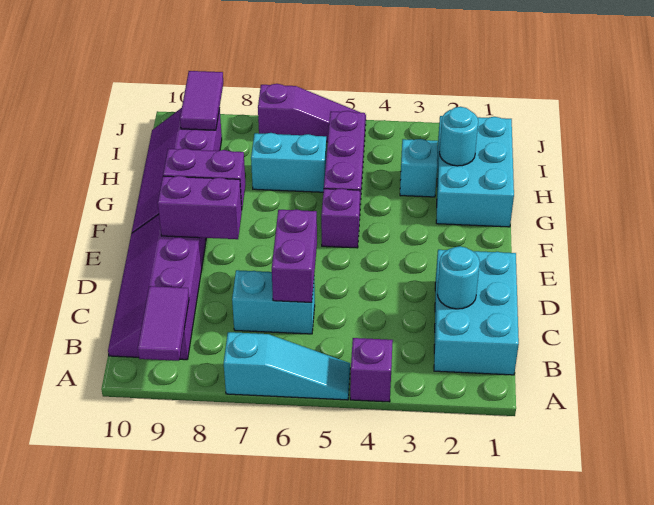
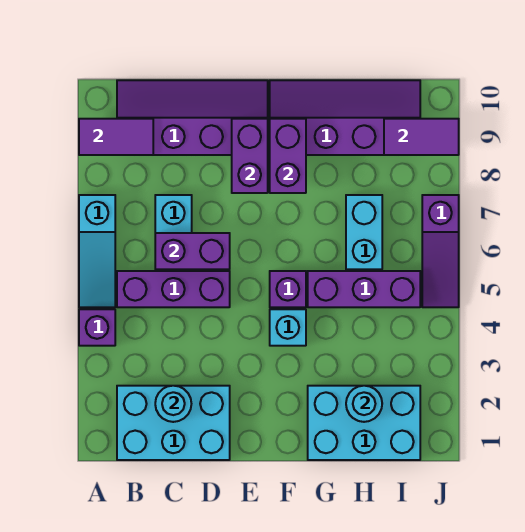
none -> purple brick B5:D5 level 1
cyan brick H3 level 1 -> cyan brick F4 level 1

